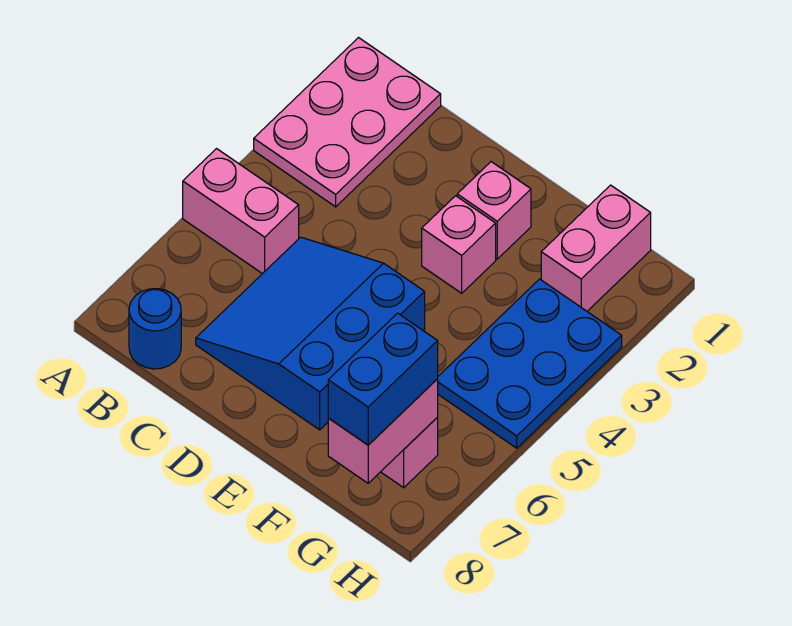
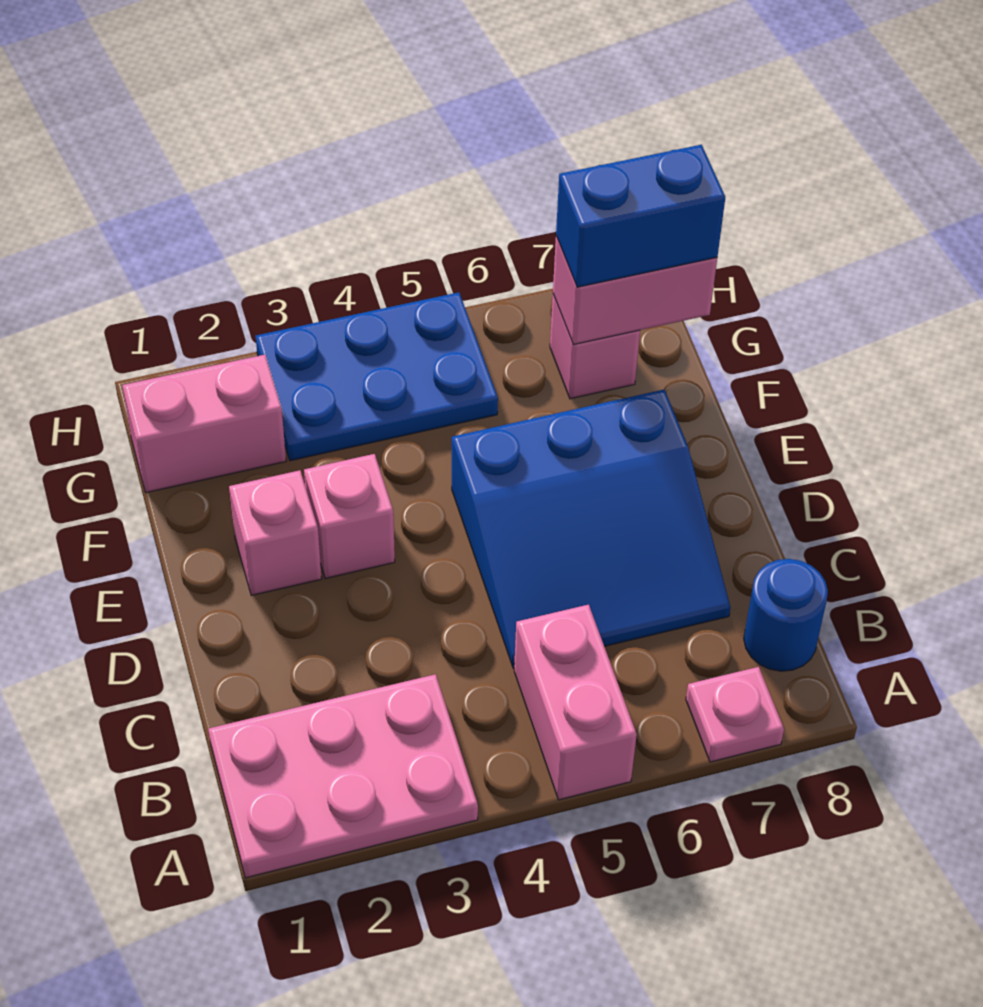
none -> pink plate A7 level 1

